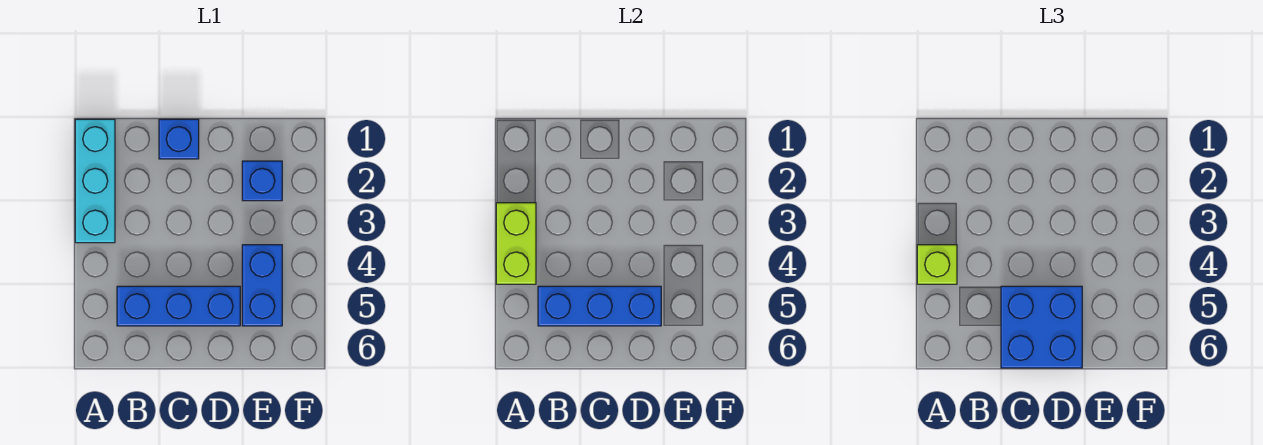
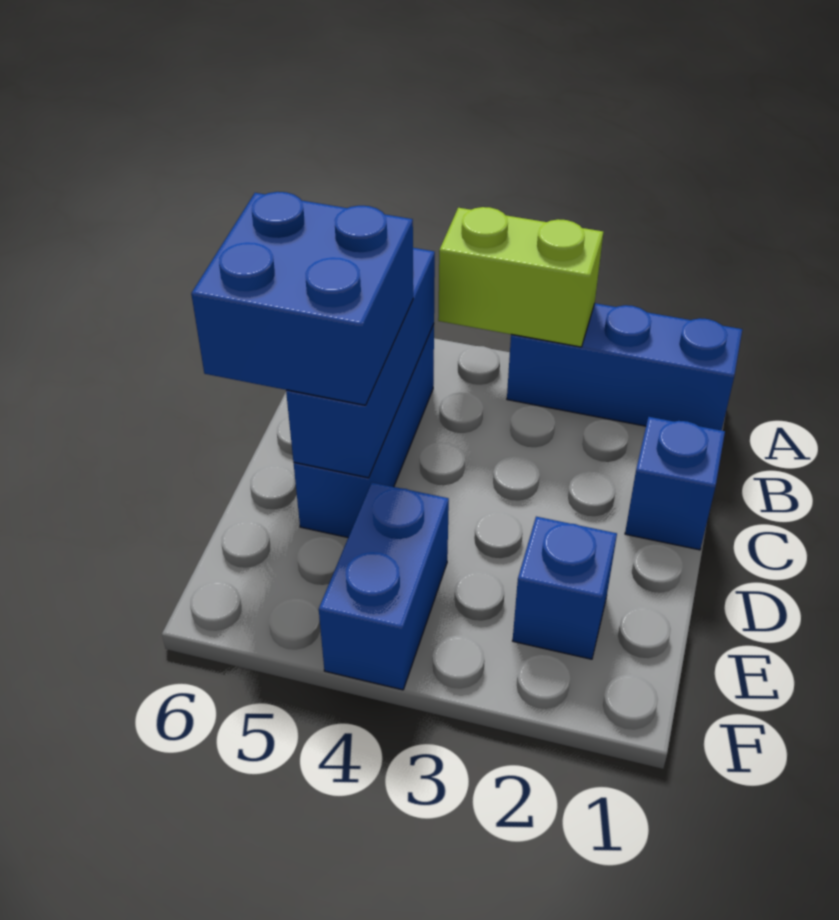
cyan brick A1:A3 level 1 -> blue brick A1:A3 level 1
lime brick A4 level 3 -> none
blue brick E4:E5 level 1 -> blue brick E4:F4 level 1

